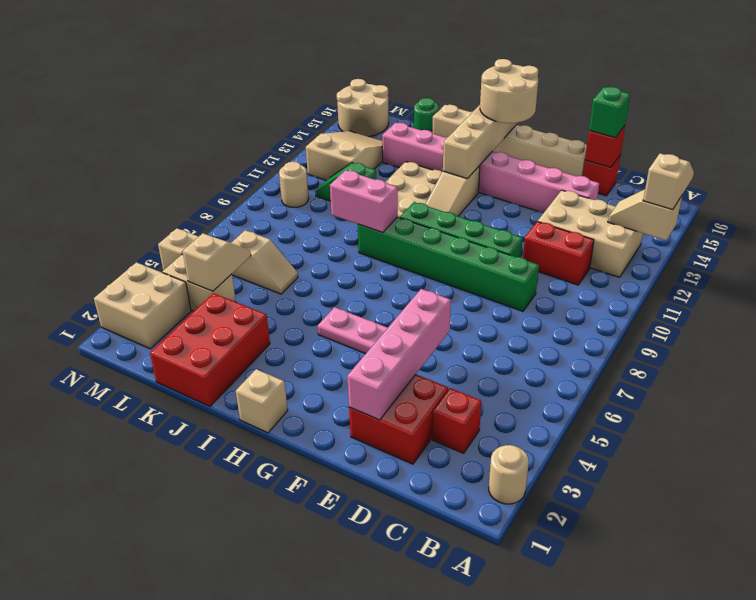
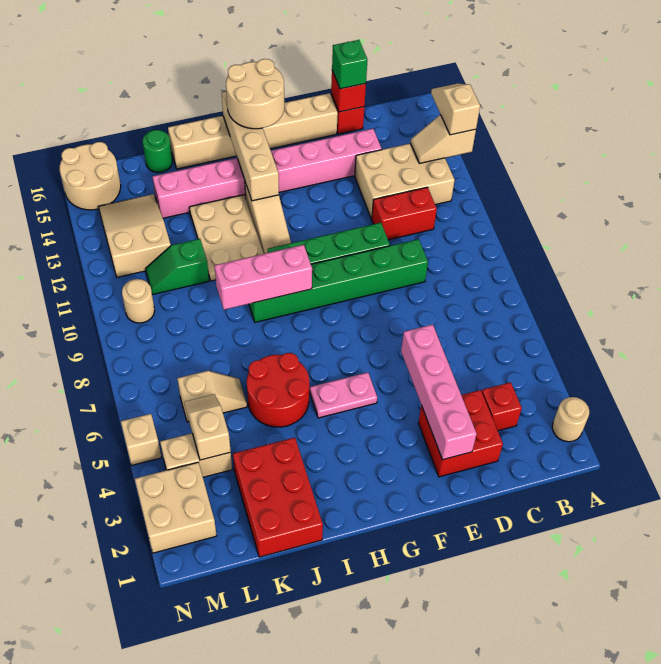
tan brick H1 level 1 -> none
none -> red round brick I5:J6 level 1
pink brick I9:J9 level 2 -> pink brick H9:J9 level 2

